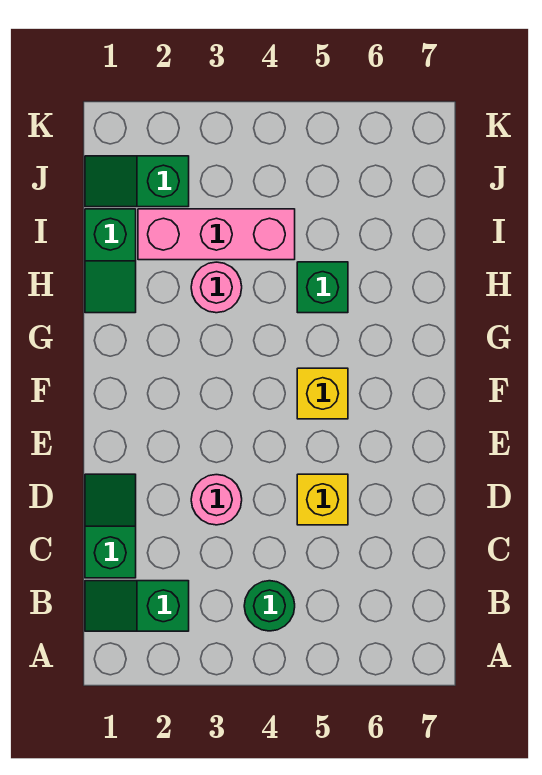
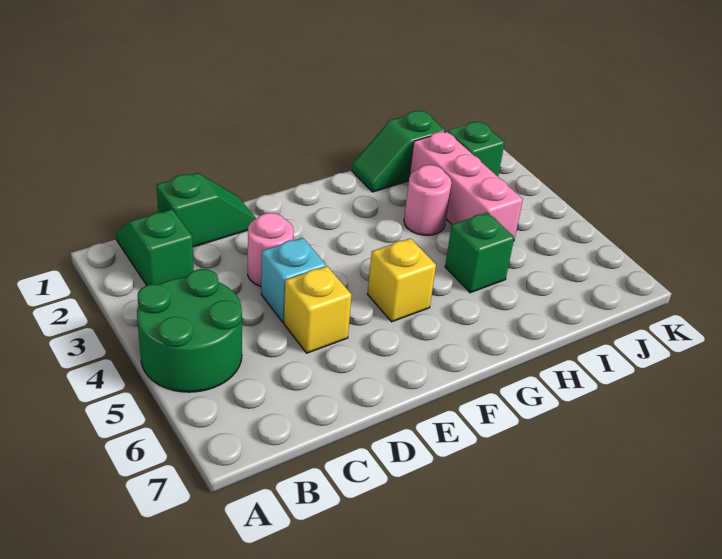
green round brick B4 level 1 -> green round brick A4:B5 level 1
none -> cyan brick D4 level 1

